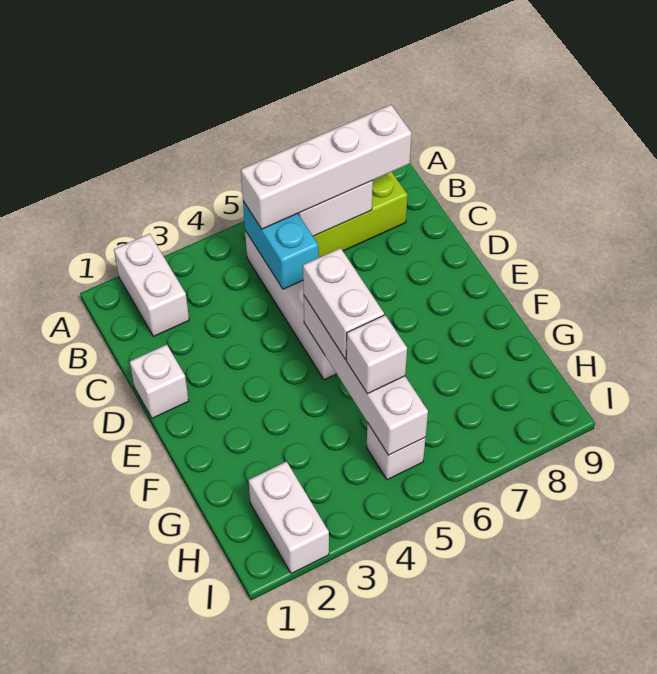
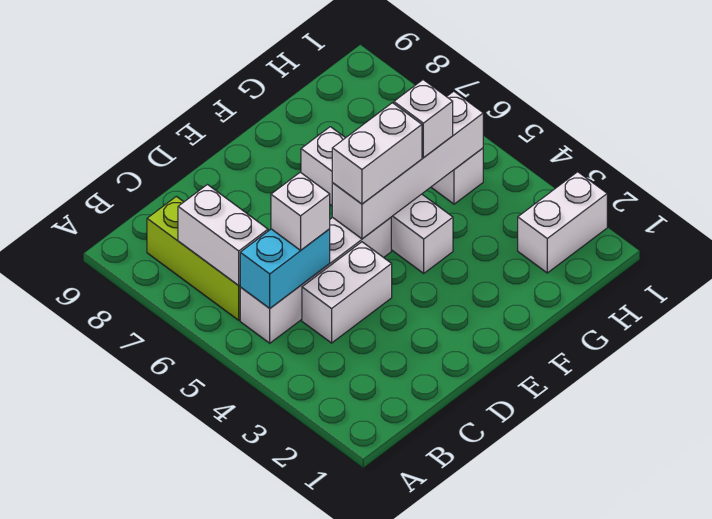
white brick A2:B2 level 1 -> white brick C4:D4 level 1
white brick B5:B8 level 3 -> white brick F4:F7 level 1
white brick D1 level 1 -> white brick C5 level 3

